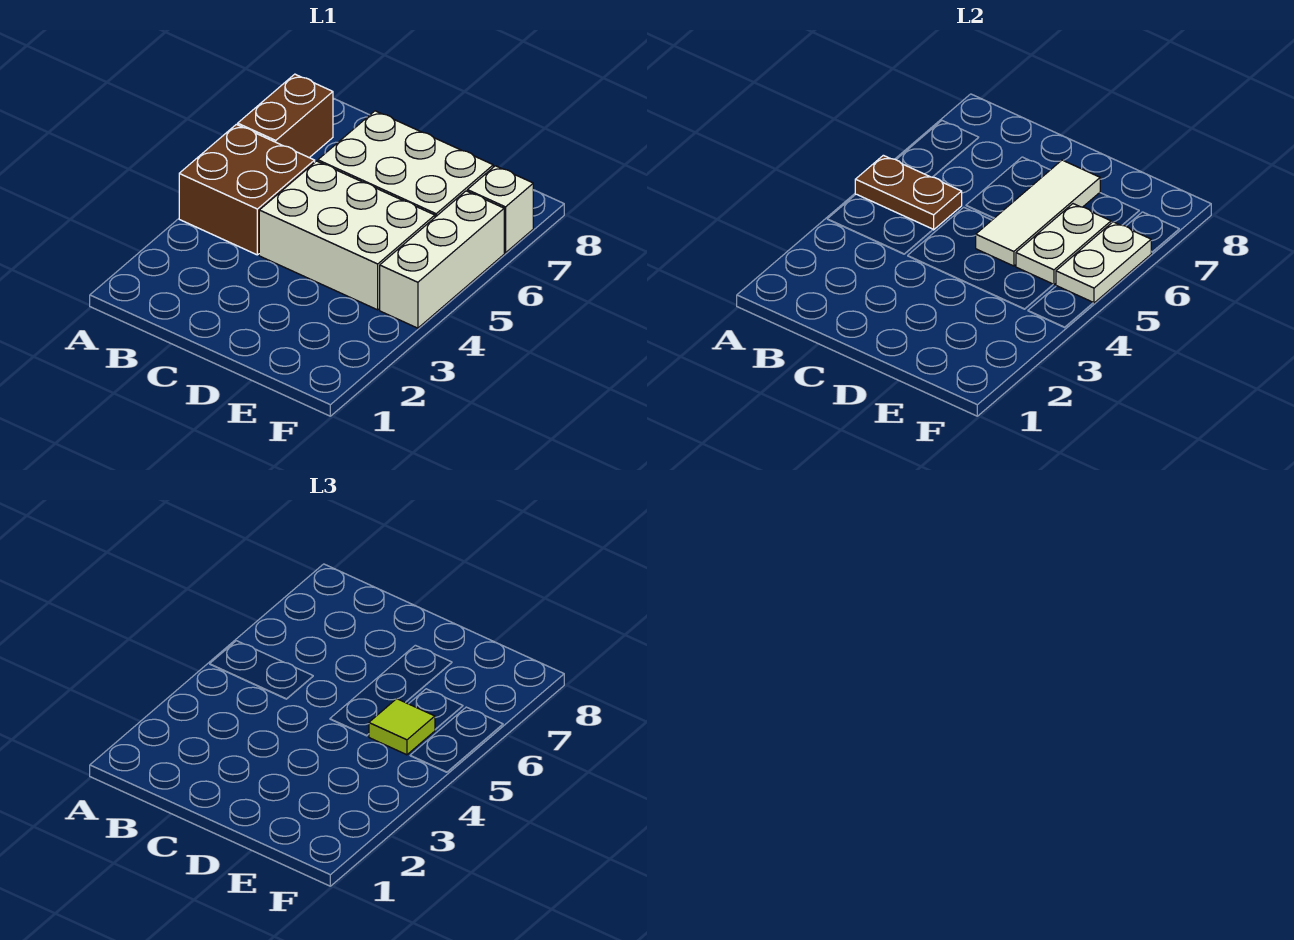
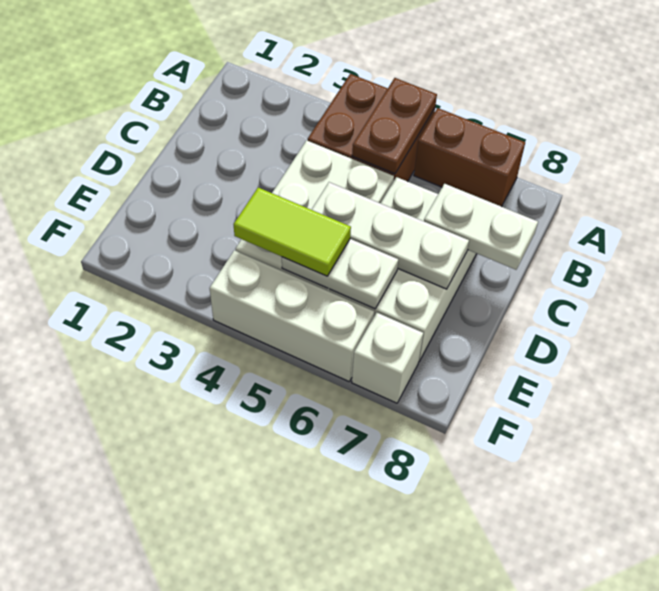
white tile D5:D7 level 2 -> white plate D5:D7 level 2
lime tile E5 level 3 -> lime tile E4:E5 level 3
white plate F5:F6 level 2 -> white plate C7:C8 level 2

